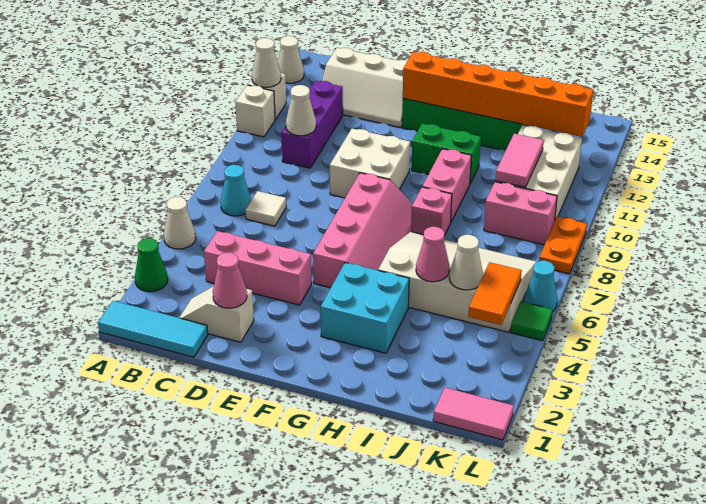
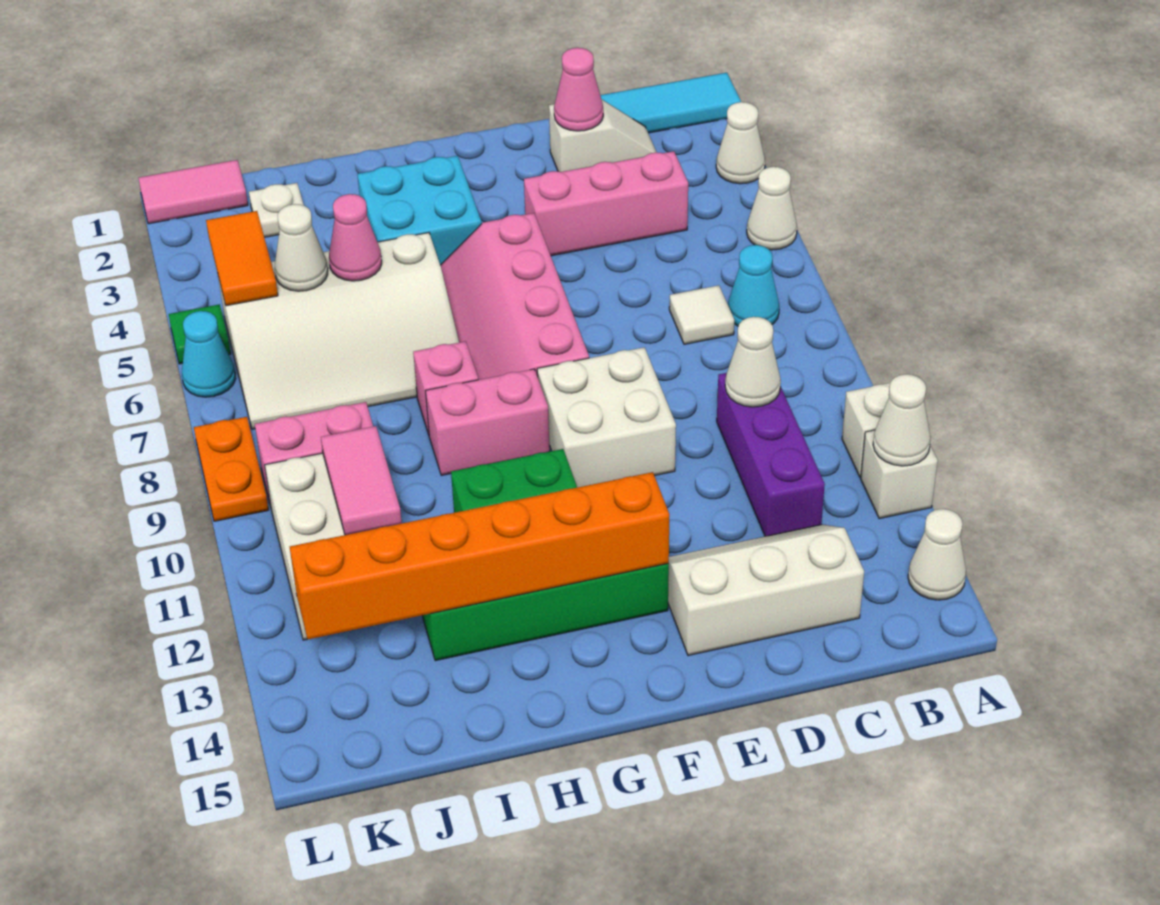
green cone A3 level 1 -> white cone A3 level 1
pink brick H9:H10 level 1 -> pink brick G9:H9 level 1
none -> white plate J2 level 1

